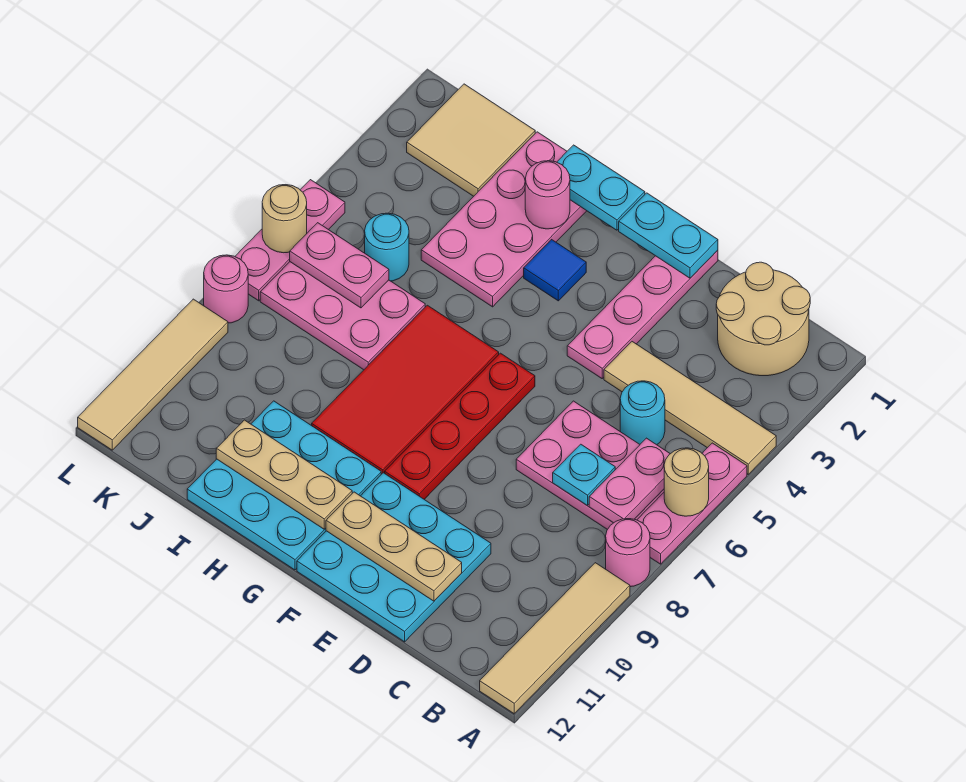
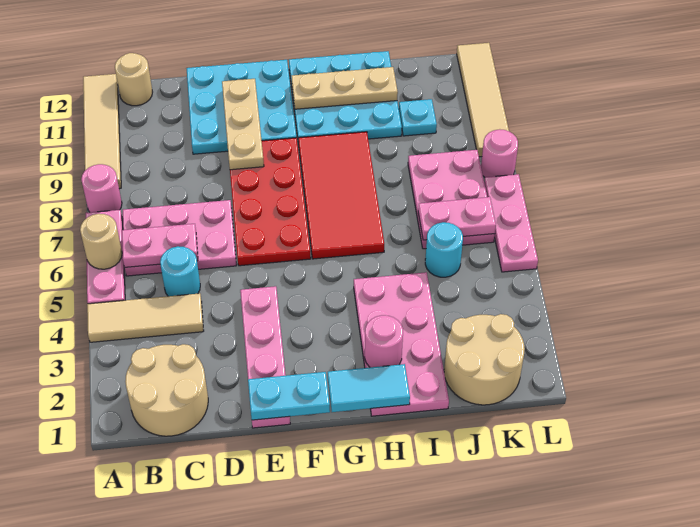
tan tile A4:D4 level 1 -> tan tile A4:C4 level 1
pink plate B6:B7 level 2 -> pink plate B6:C6 level 2
cyan plate C7 level 2 -> cyan plate J10 level 1
tan plate D11:F11 level 2 -> tan plate E9:E11 level 2
red plate F6:F9 level 1 -> red plate E6:F9 level 1
cyan plate G1:H1 level 2 -> cyan tile G1:H1 level 2
blue tile G3 level 1 -> none
pink plate I6:K7 level 1 -> pink plate J6:K8 level 1
tan tile J1:K2 level 1 -> tan round brick J1:K2 level 1
tan round brick L6 level 2 -> tan round brick B12 level 1

